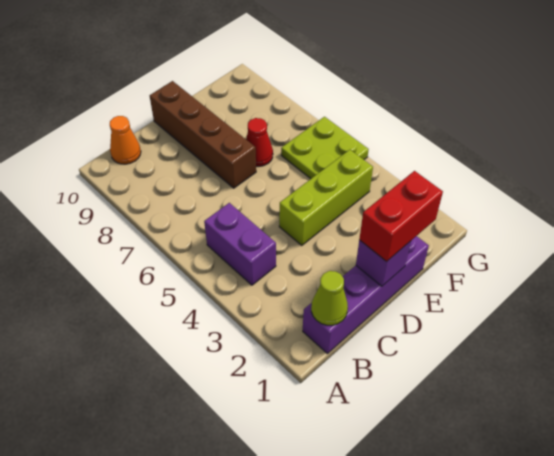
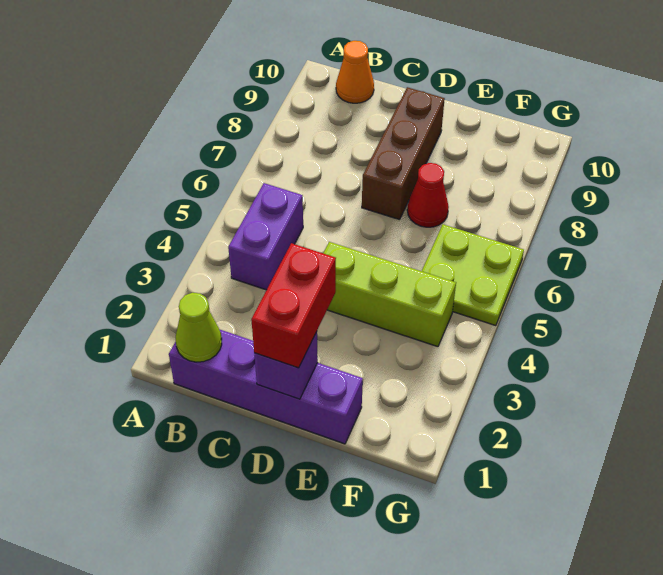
red brick D1:E1 level 3 -> red brick D1:D2 level 3
brown brick D7:D10 level 1 -> brown brick D7:D9 level 1

